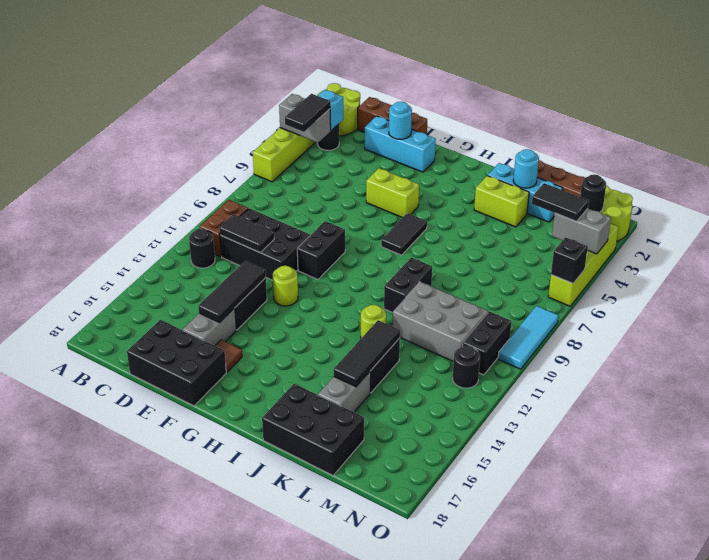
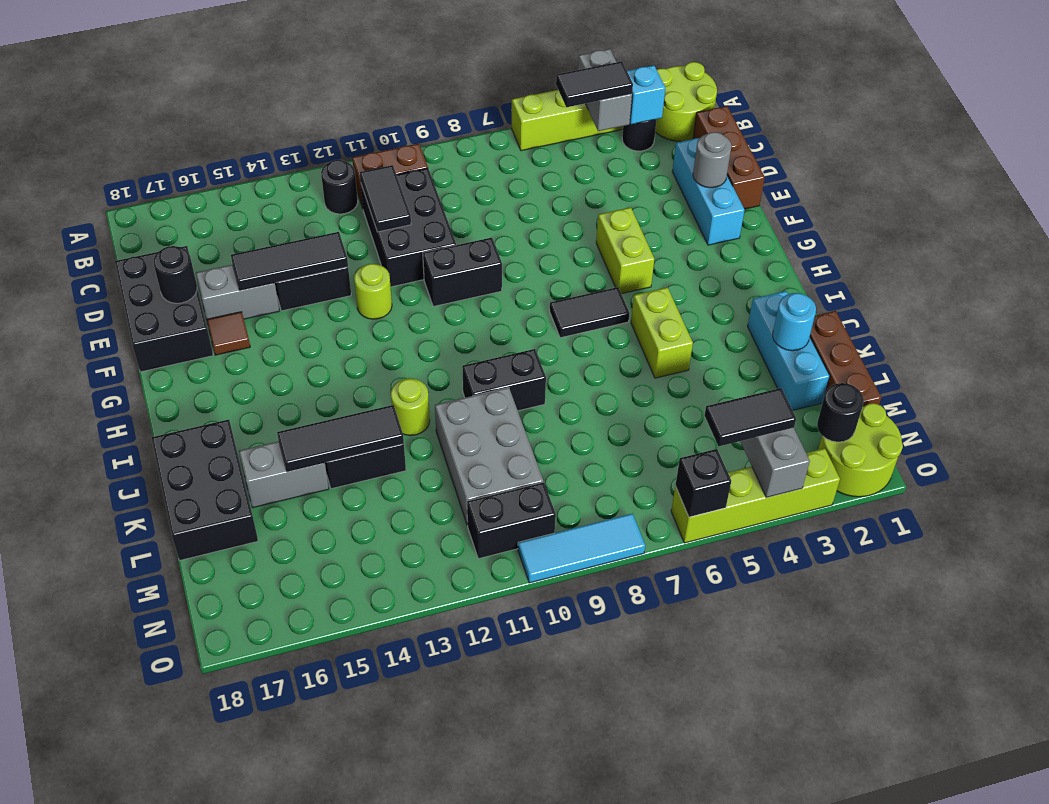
cyan round brick E2 level 2 -> grey round brick E2 level 2
lime brick J3:K3 level 1 -> lime brick I5:J5 level 1
black tile M4:N4 level 3 -> black tile N4:N5 level 3
black round brick N12 level 1 -> black round brick E17 level 2

